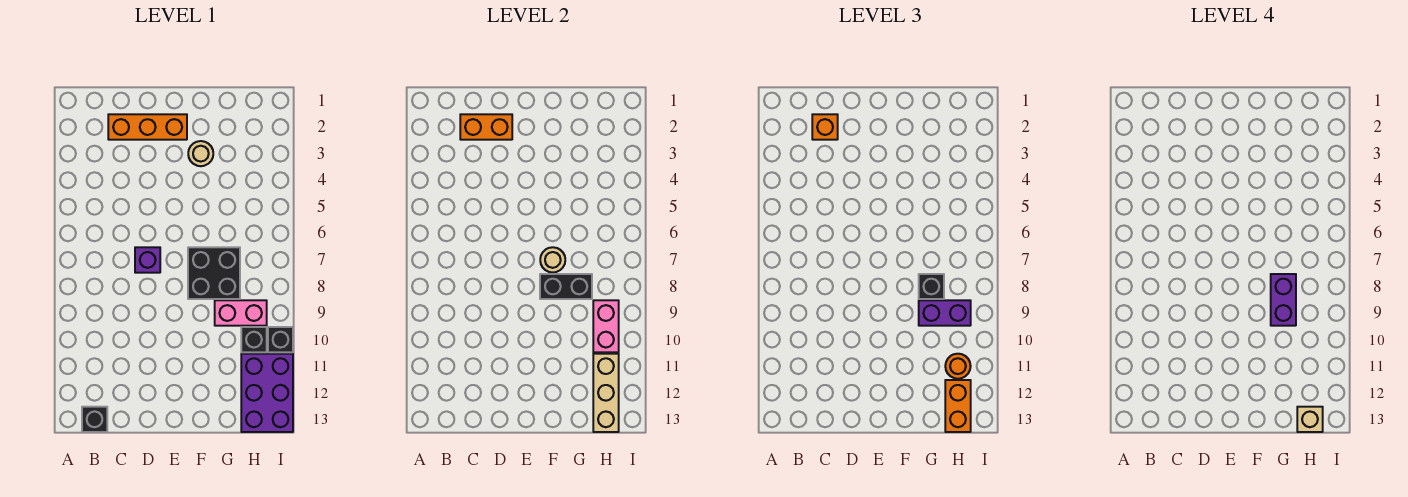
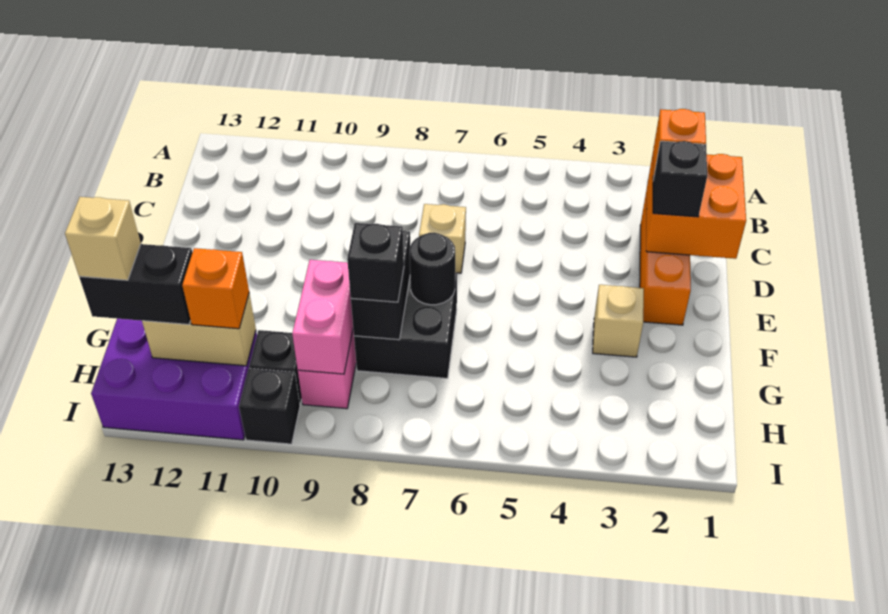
black brick B13 level 1 -> black brick D2 level 3
orange brick C2:D2 level 2 -> orange brick C1:D2 level 2
purple brick D7 level 1 -> tan brick D7 level 1
tan round brick F3 level 1 -> tan brick F3 level 1
tan round brick F7 level 2 -> black round brick F7 level 2
purple brick G8:G9 level 4 -> none
purple brick G9:H9 level 3 -> none
pink brick H9:H10 level 2 -> pink brick G9:H9 level 2
tan brick H11:H13 level 2 -> tan brick H11:H12 level 2
orange round brick H11 level 3 -> orange brick H11 level 3
orange brick H12:H13 level 3 -> black brick H12:H13 level 3

